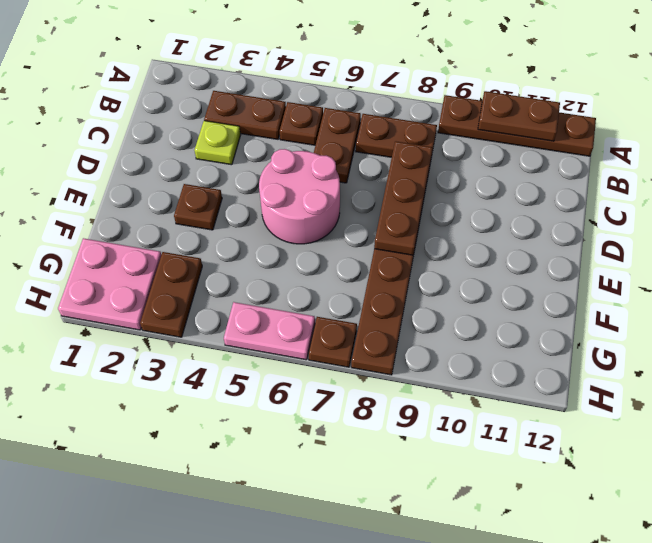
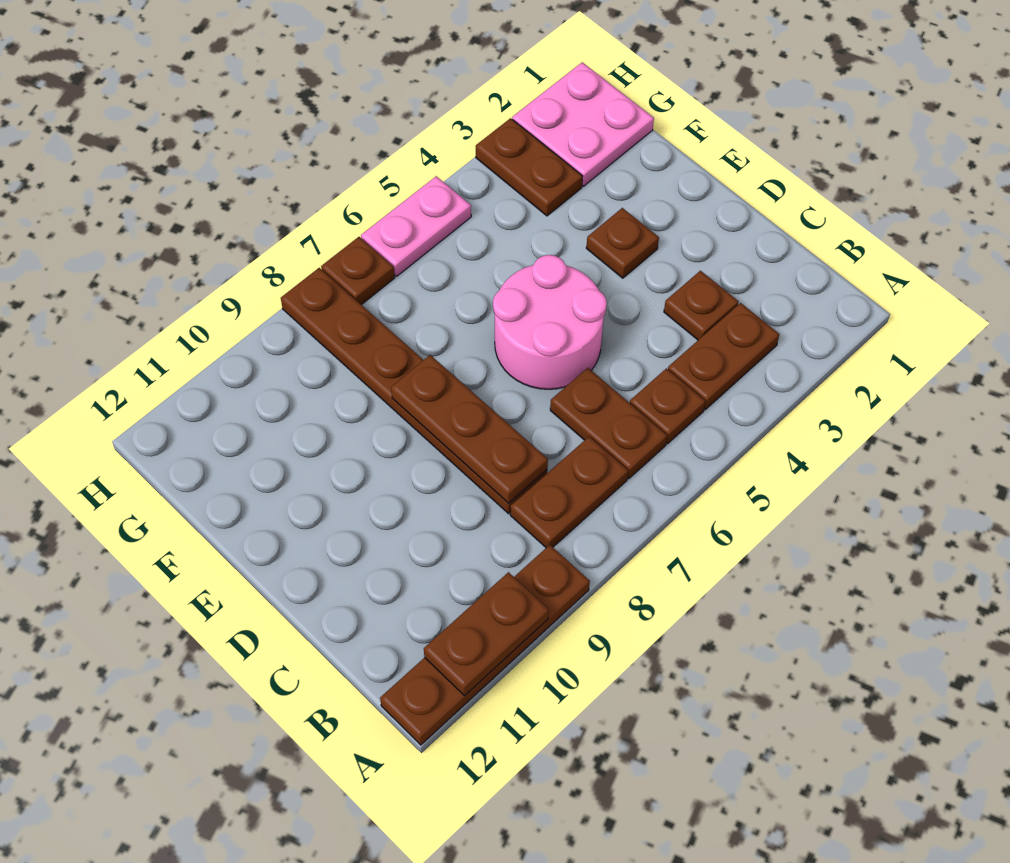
lime plate C3 level 1 -> brown plate C3 level 1

